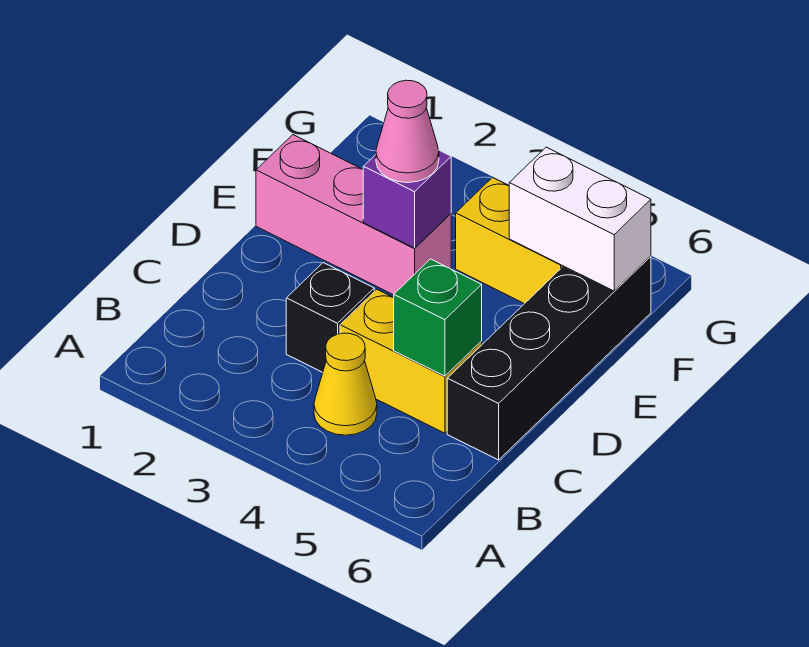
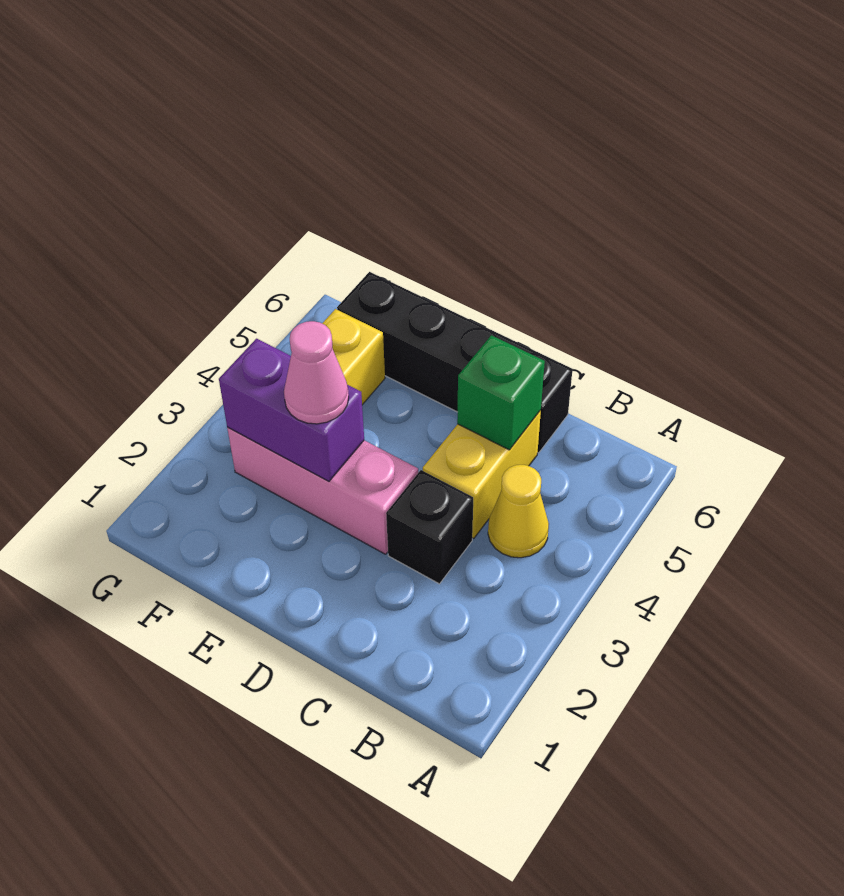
pink brick E1:E3 level 1 -> pink brick D3:F3 level 1
purple brick E3 level 2 -> purple brick E3:F3 level 2
white brick F5:F6 level 2 -> none

